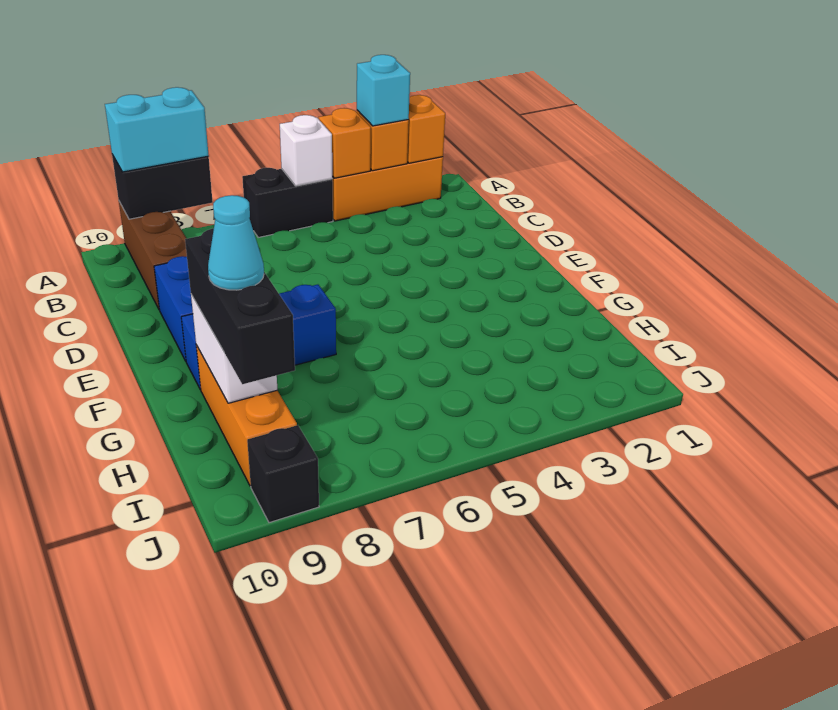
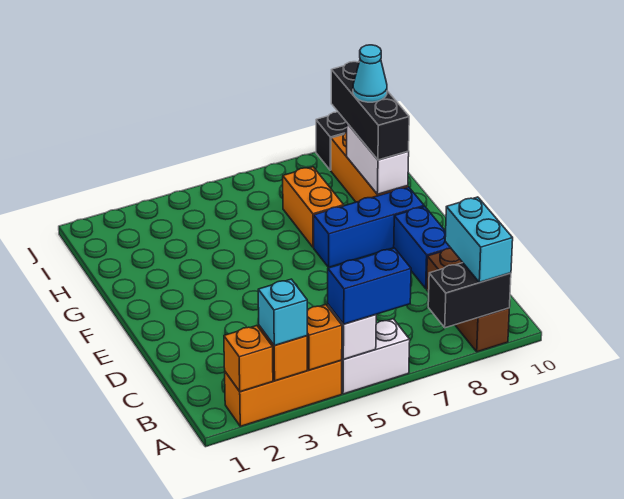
black brick A5:A6 level 1 -> white brick A5:A6 level 1
none -> blue brick A5:A6 level 3
cyan brick A8:A9 level 3 -> cyan brick A9:B9 level 3
none -> orange brick G7:H7 level 1

